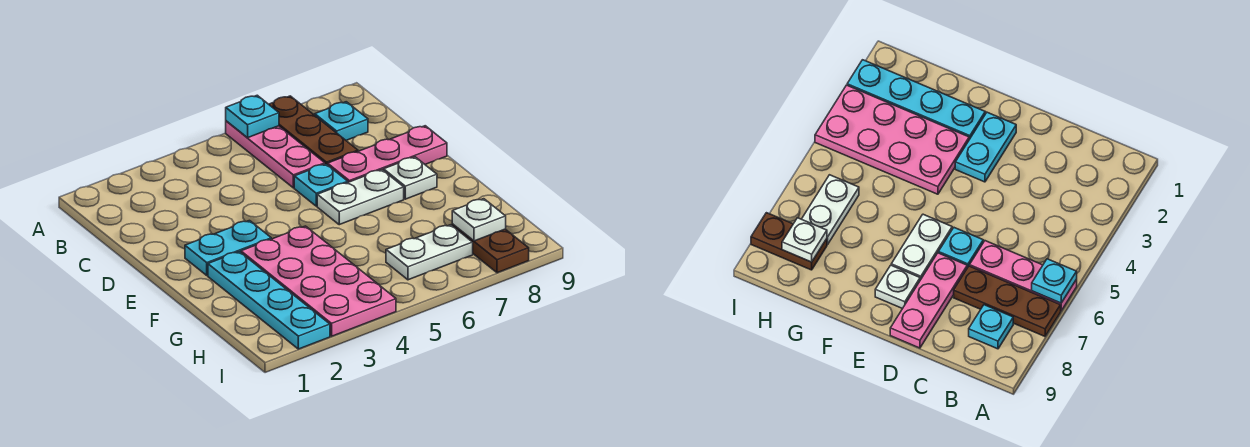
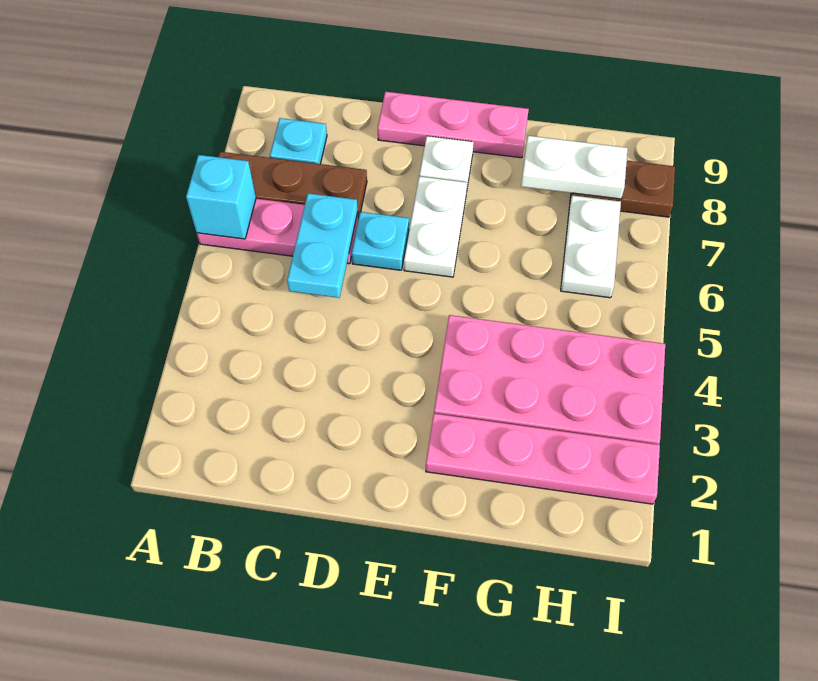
cyan plate A6 level 2 -> cyan brick A6 level 2
pink plate D7:D9 level 1 -> pink plate D9:F9 level 1
cyan plate E2:E3 level 1 -> cyan plate C5:C6 level 2
cyan plate F2:I2 level 1 -> pink plate F2:I2 level 1
white plate H8 level 2 -> white plate G8:H8 level 2

